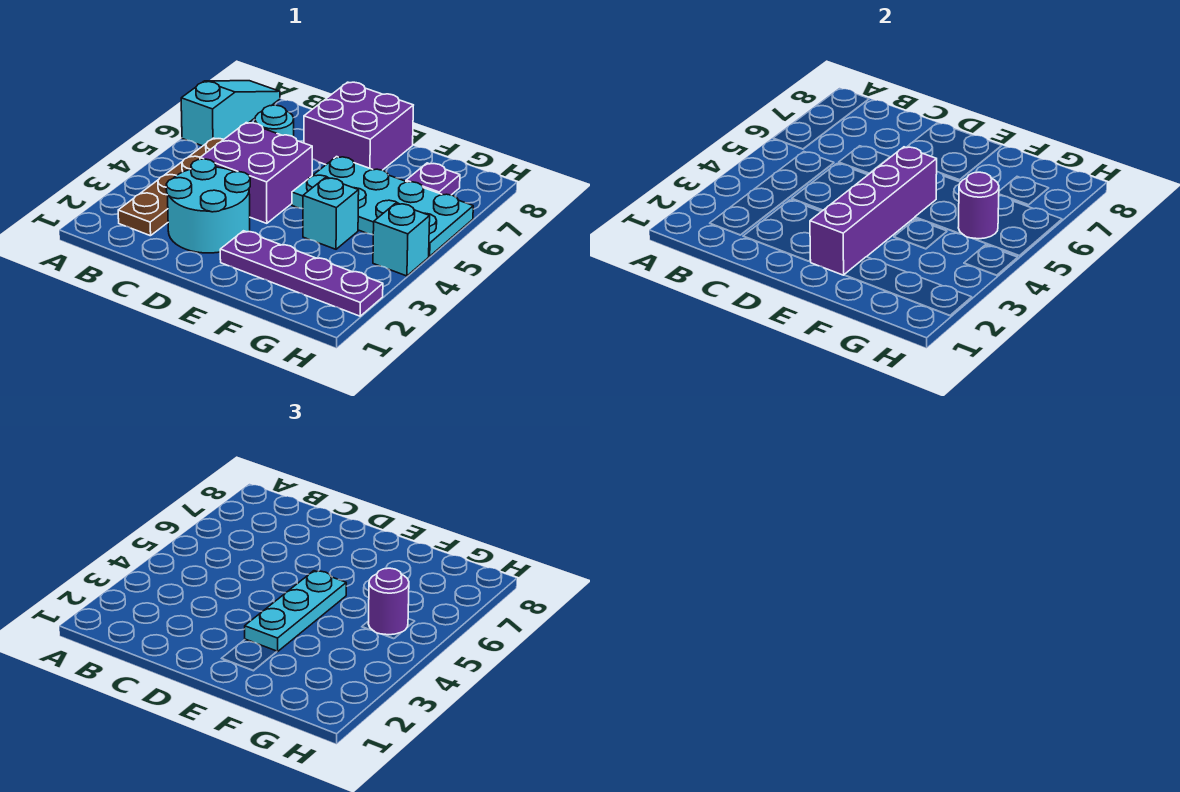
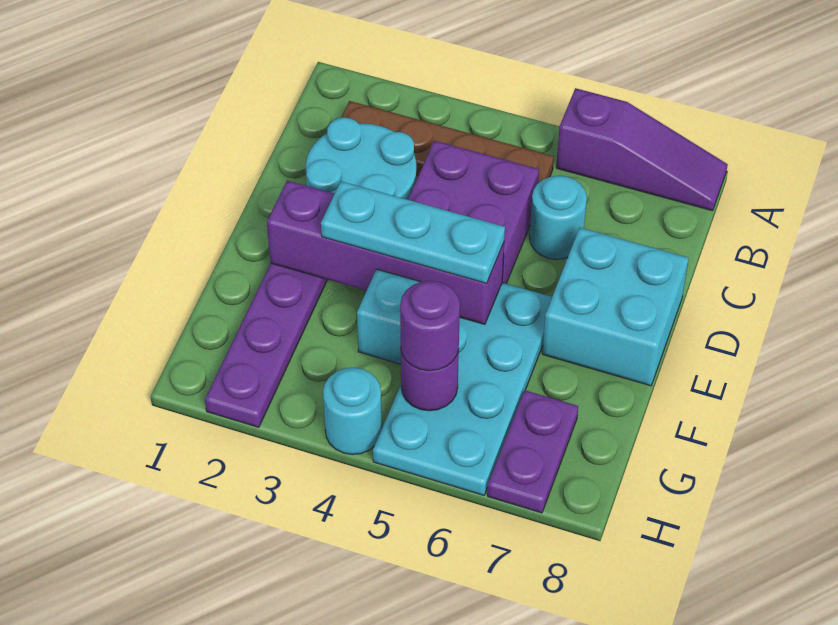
cyan slope A6:A8 level 1 top 6 -> purple slope A6:A8 level 1 top 6
purple brick D7:E8 level 1 -> cyan brick D7:E8 level 1
purple plate G7 level 1 -> purple plate G7:H7 level 1
cyan brick H4 level 1 -> cyan round brick H4 level 1

